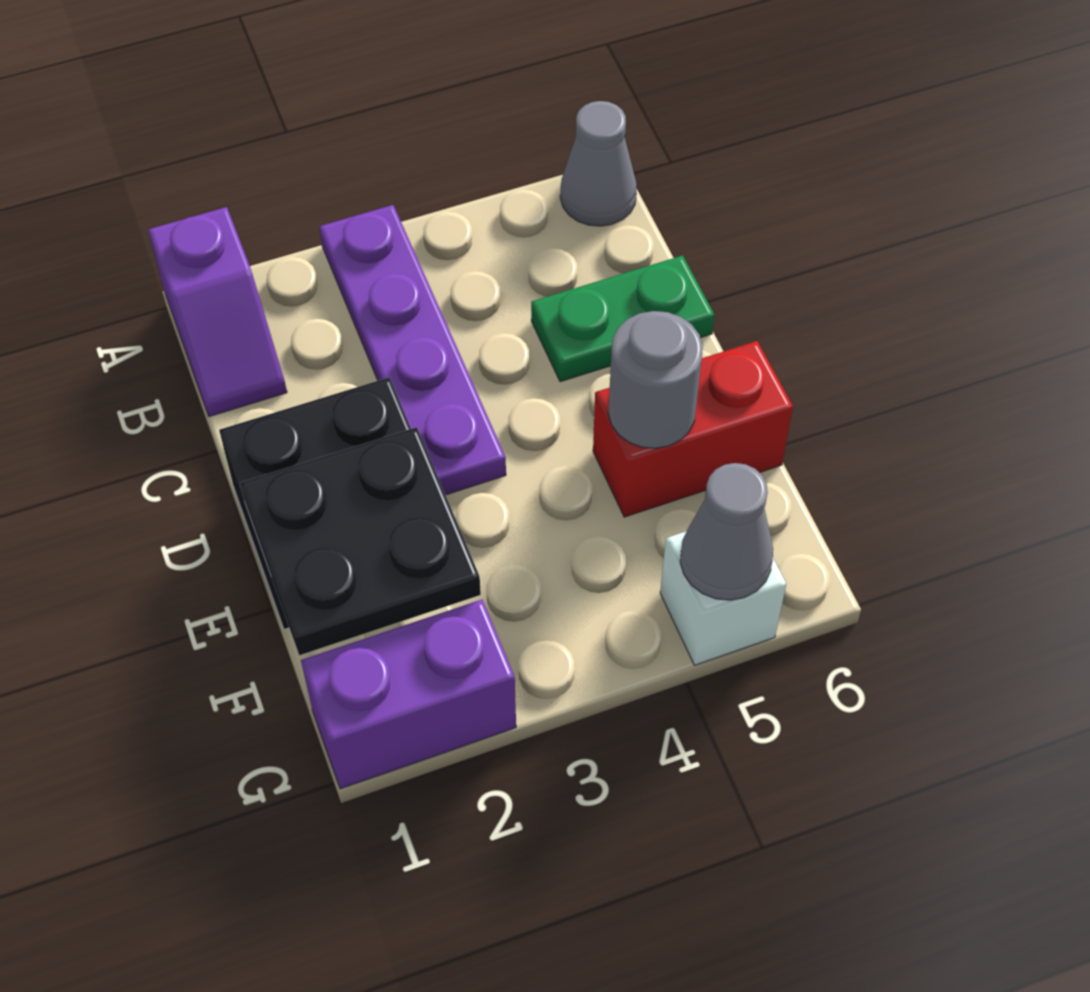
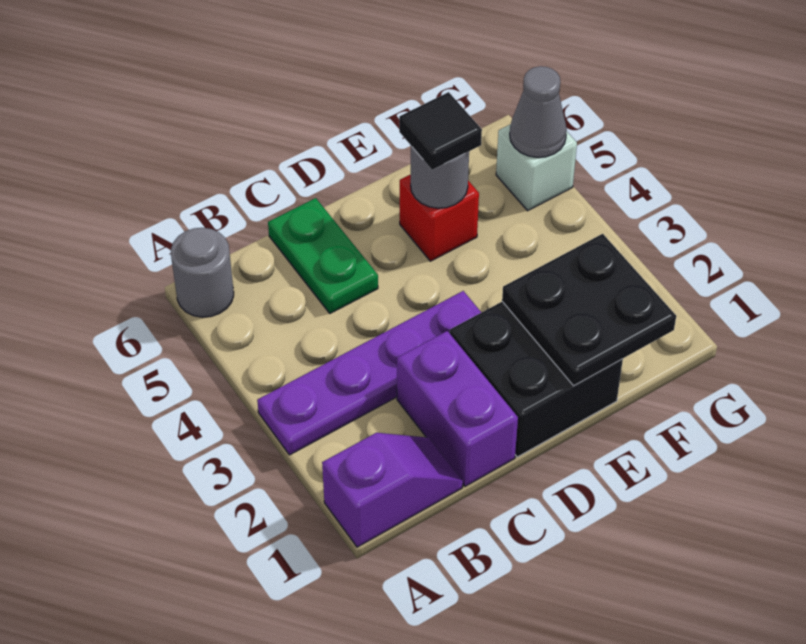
grey cone A6 level 1 -> grey round brick A6 level 1
red brick E5:E6 level 1 -> red brick E5 level 1
none -> black tile E5 level 3
purple brick G1:G2 level 1 -> purple brick C1:C2 level 1

